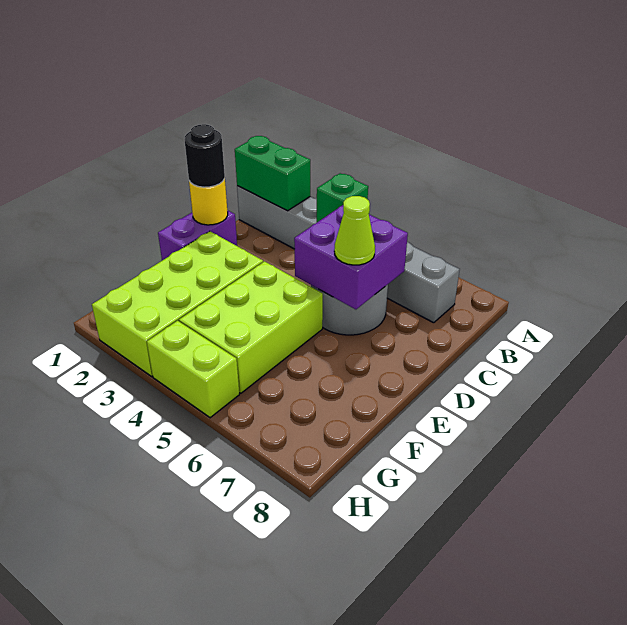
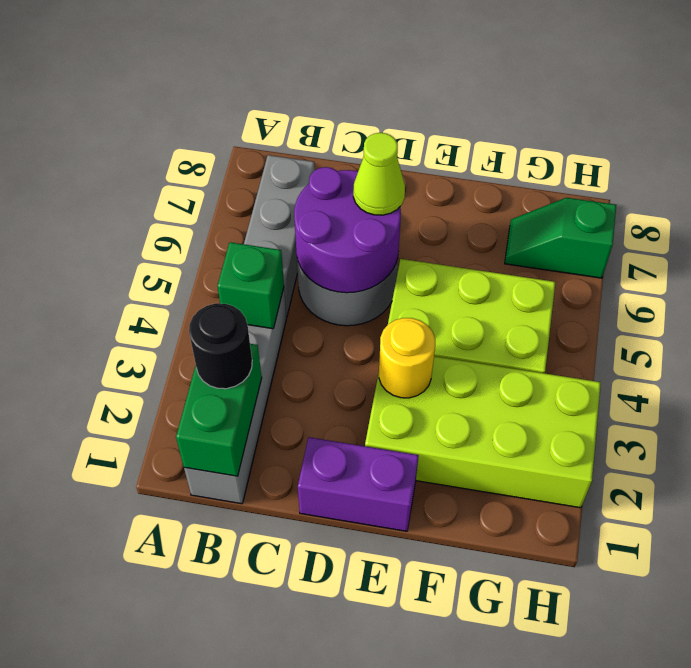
purple brick C5:D6 level 2 -> purple round brick C5:D6 level 2
yellow round brick D1 level 2 -> yellow round brick E3 level 2
black round brick D1 level 3 -> black round brick B2 level 3
none -> green slope G7:H7 level 1 top H
lime brick H4:H5 level 1 -> none

